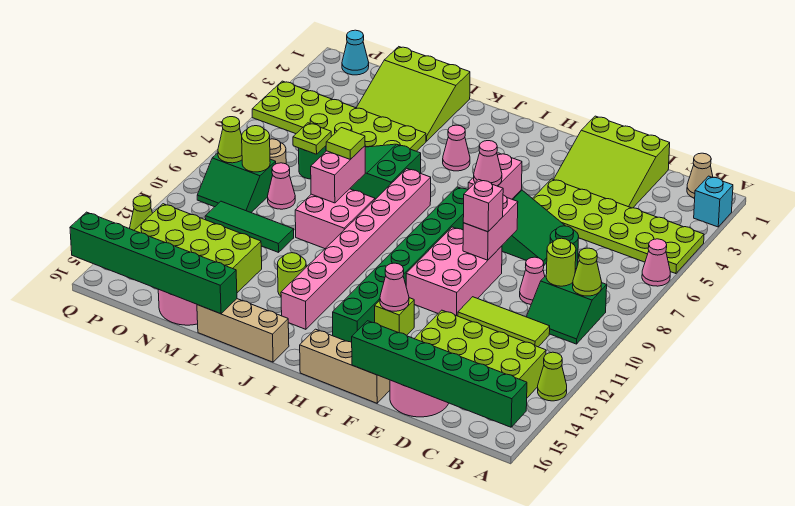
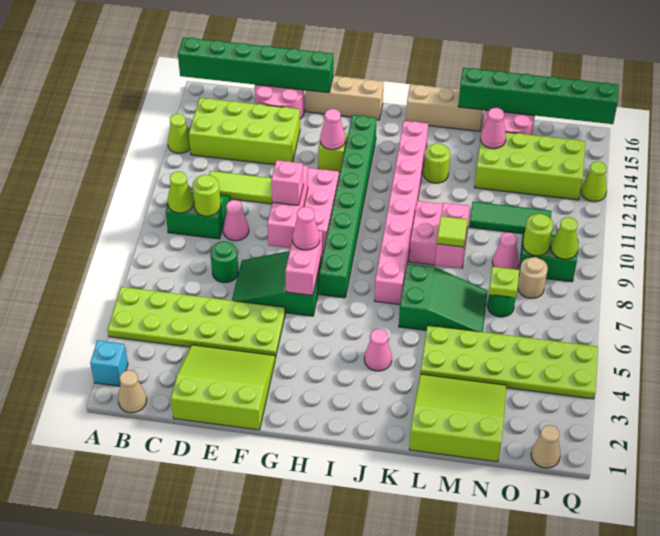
pink cone A6 level 1 -> pink cone M14 level 2
pink brick F8:F9 level 2 -> pink brick F8:F10 level 2
cyan cone P1 level 1 -> tan cone P1 level 1

